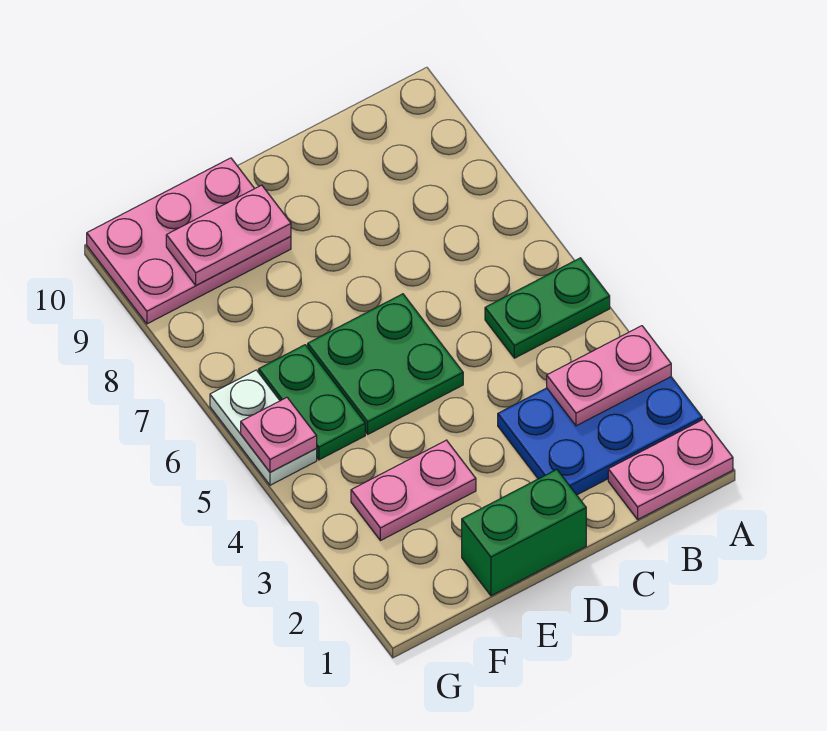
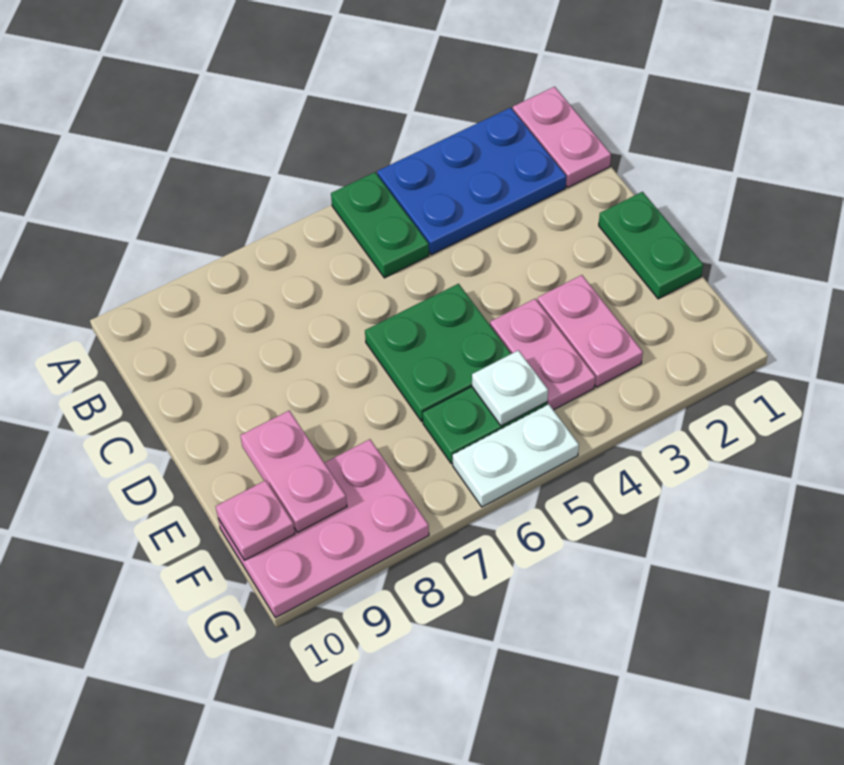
blue plate A2:C3 level 1 -> blue plate A2:B4 level 1
pink plate A3:B3 level 2 -> pink plate E4:F4 level 1
green brick D1:E1 level 1 -> green plate D1:E1 level 1
pink plate E9:G10 level 1 -> pink plate F8:G10 level 1
none -> white plate F5 level 2
pink plate G5 level 2 -> pink plate F10 level 2

